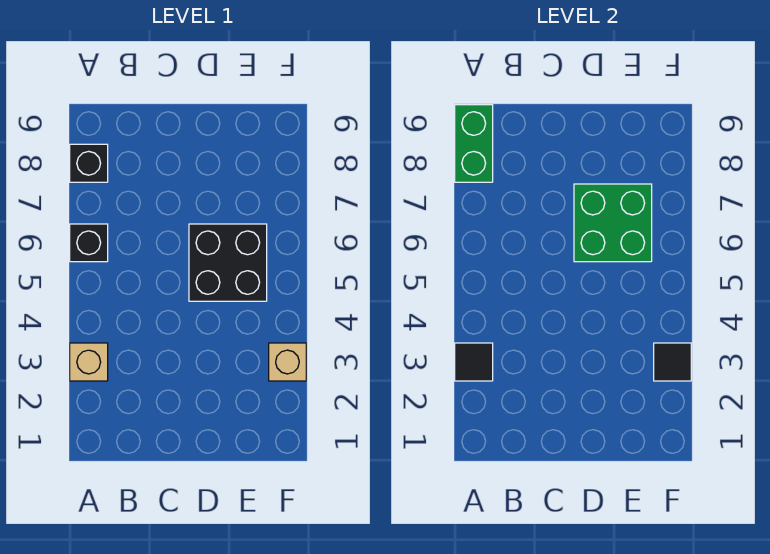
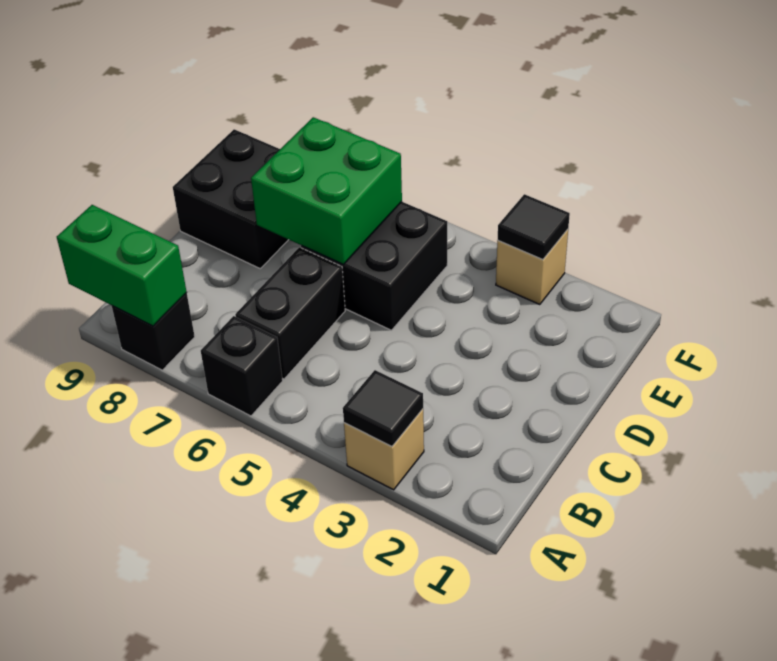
none -> black brick B6:C6 level 1
none -> black brick D8:E9 level 1

